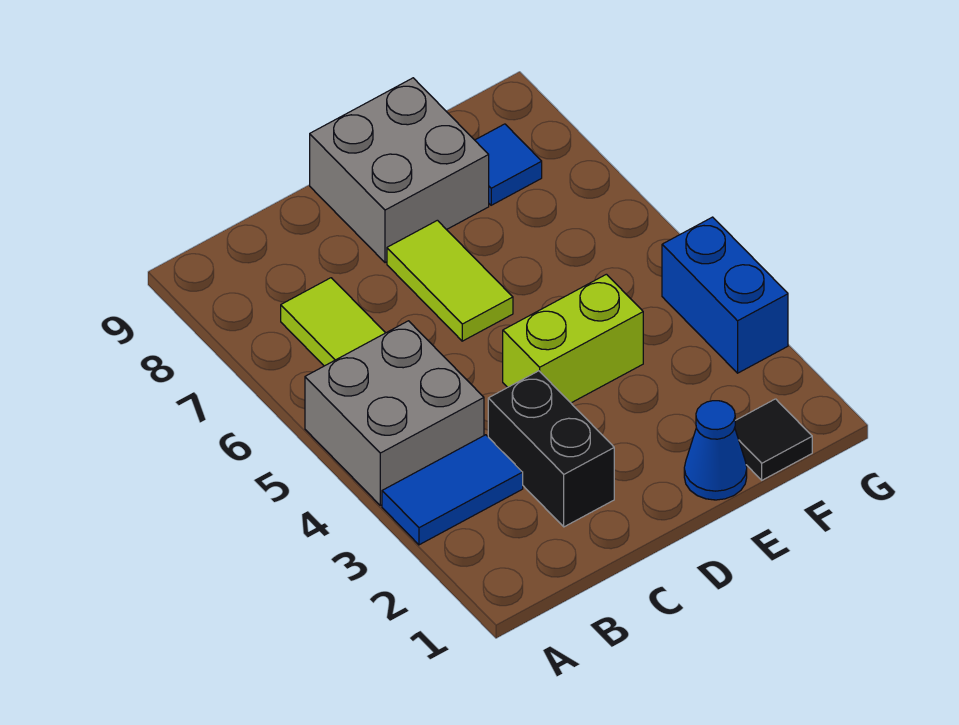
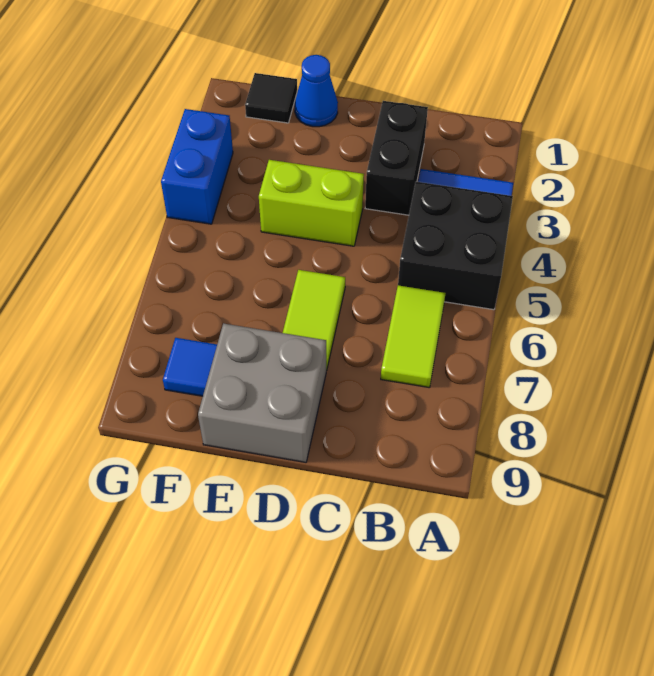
grey brick A4:B5 level 1 -> black brick A4:B5 level 1

